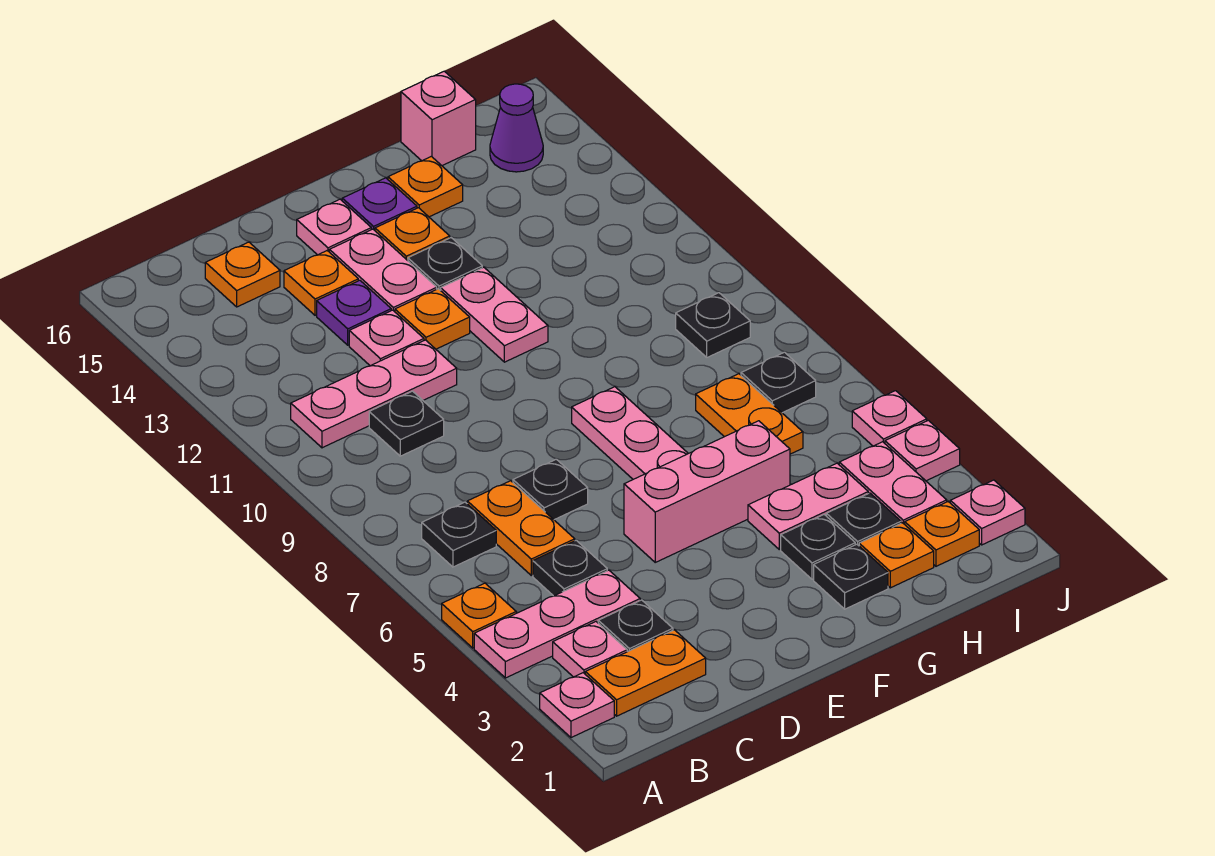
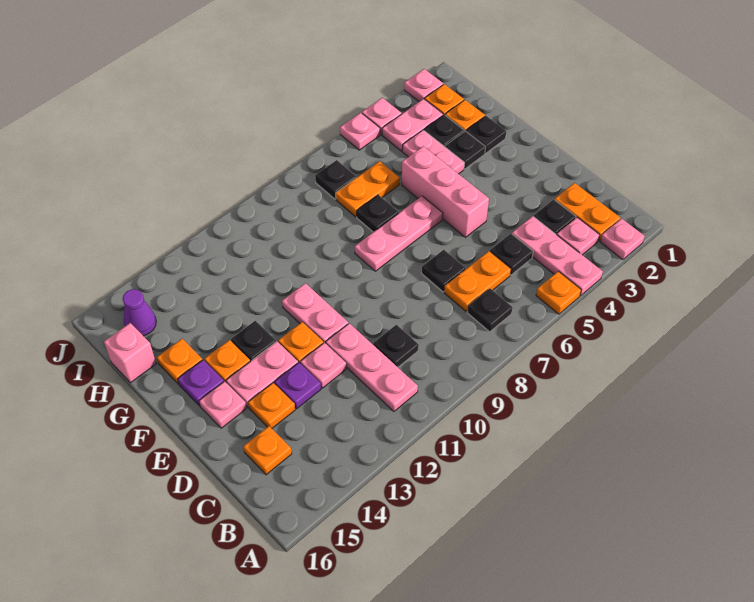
pink plate F11:F12 level 1 -> pink plate E11:F11 level 1
black plate I9 level 1 -> black plate G7 level 1

